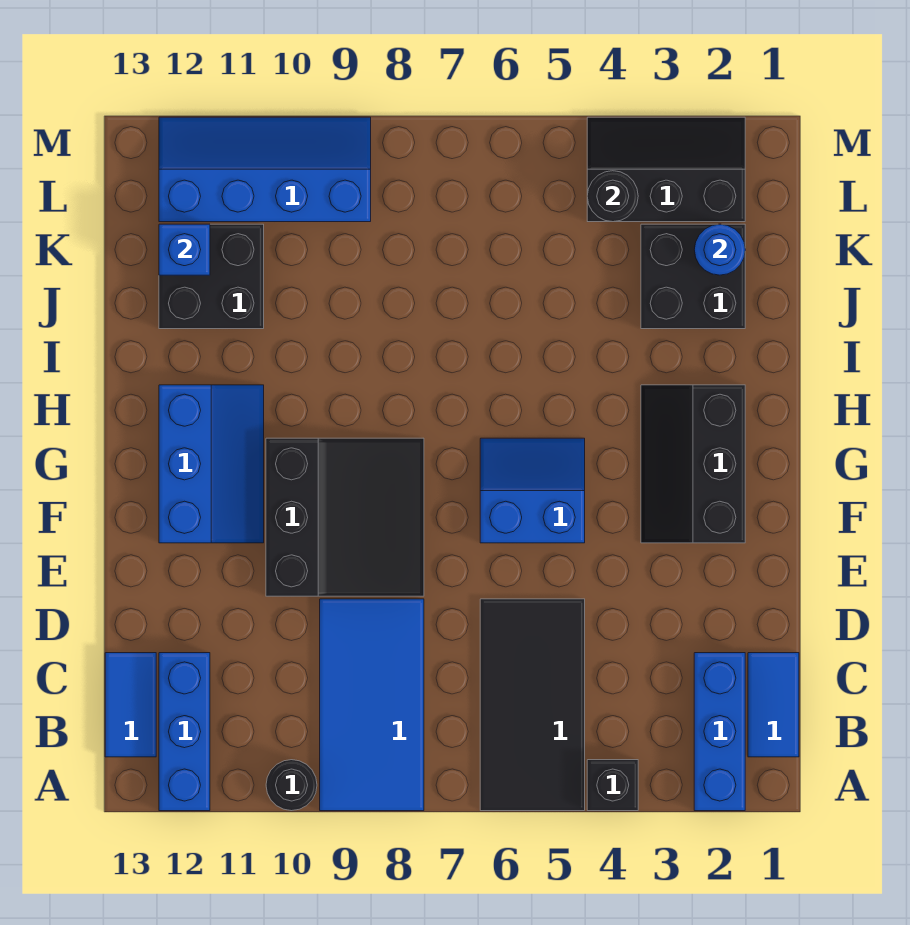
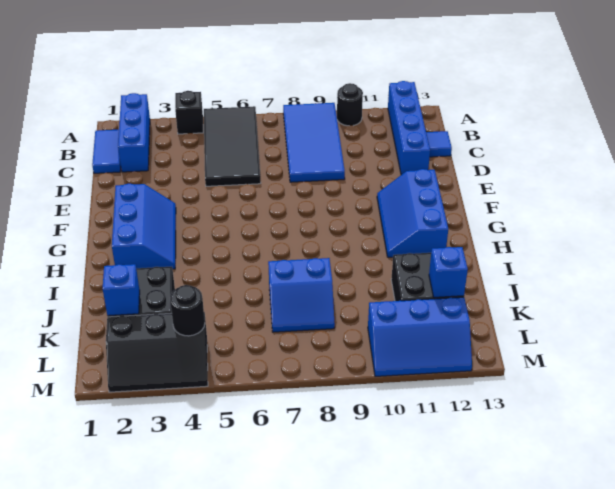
blue brick A12:C12 level 1 -> blue brick A12:D12 level 1
blue tile B13:C13 level 1 -> blue tile C13 level 1
black slope E8:G10 level 1 top 10 -> none
black slope F2:H3 level 1 top 2 -> blue slope F2:H3 level 1 top 2
blue slope F5:G6 level 1 top F -> blue slope J7:K8 level 1 top J
blue round brick K2 level 2 -> blue brick K2 level 2
blue slope L9:M12 level 1 top L -> blue slope L10:M12 level 1 top L

